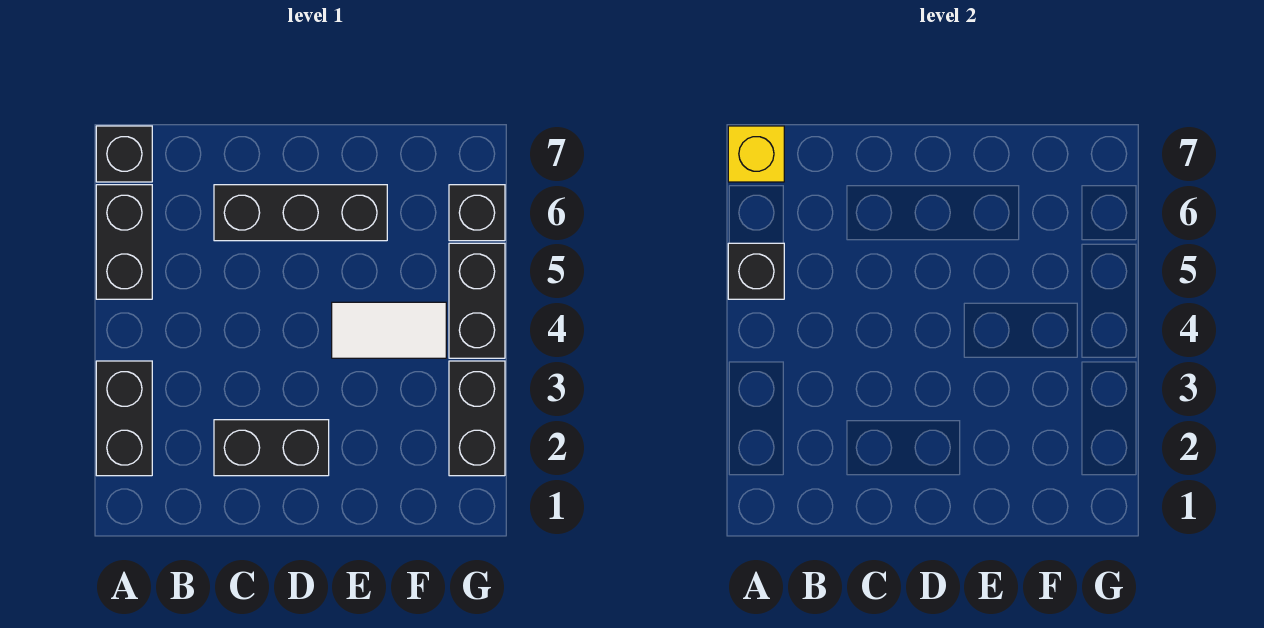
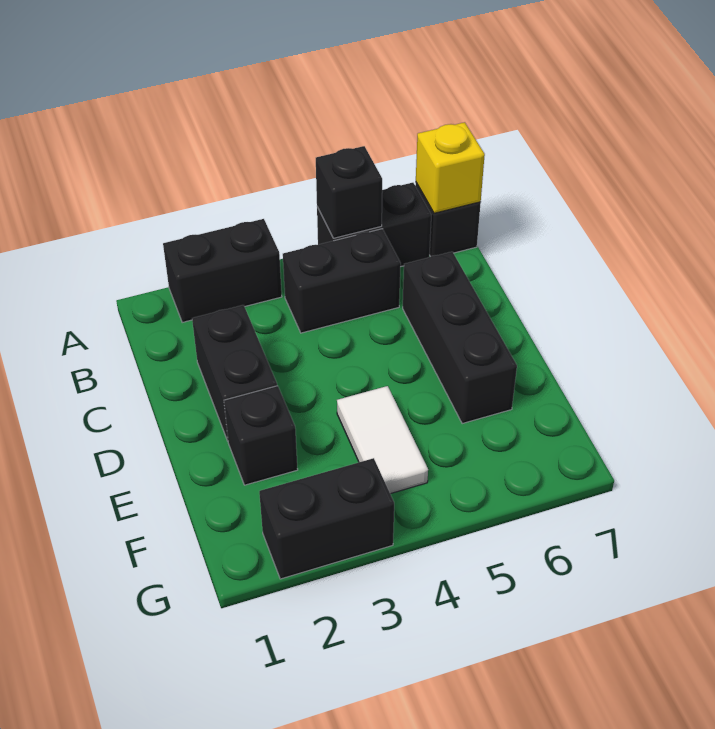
black brick G4:G5 level 1 -> black brick B4:B5 level 1
black brick G6 level 1 -> black brick E2 level 1

